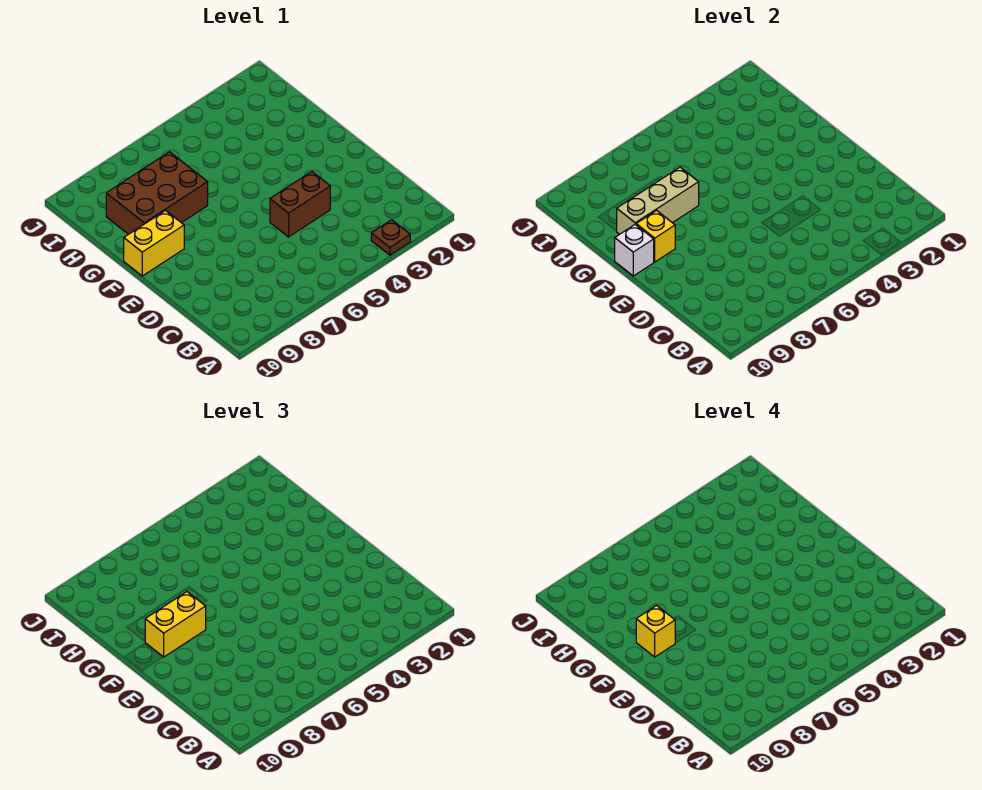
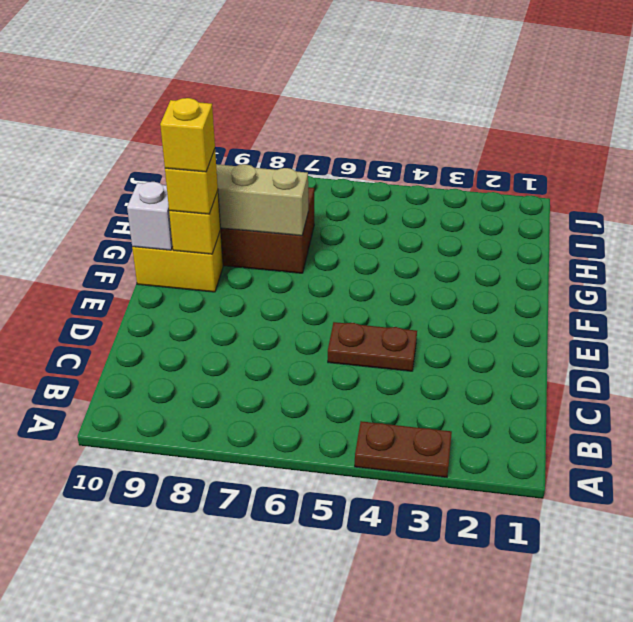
brown plate A3 level 1 -> brown plate A3:A4 level 1
brown brick D4:D5 level 1 -> brown plate D4:D5 level 1
yellow brick F8:F9 level 3 -> yellow brick F9 level 3

